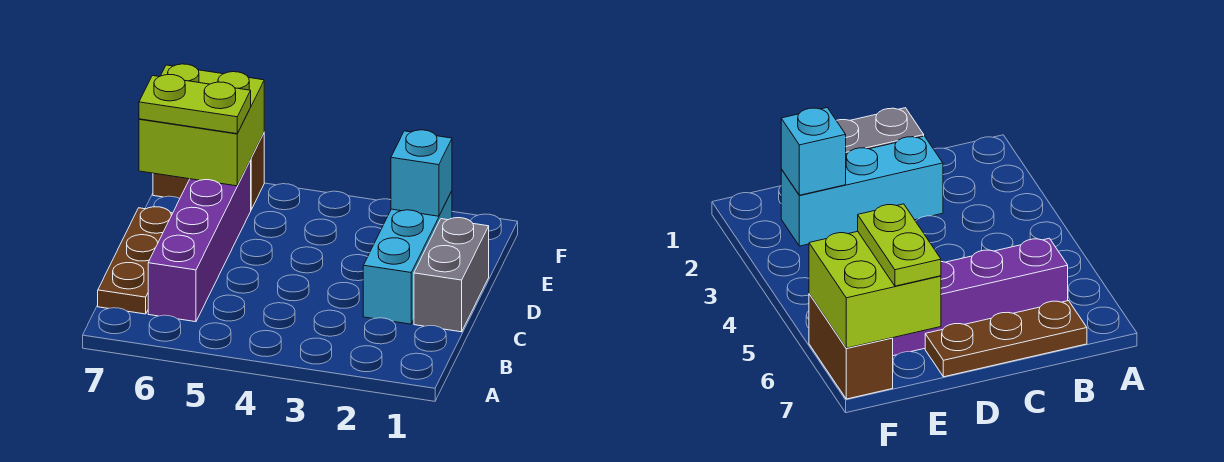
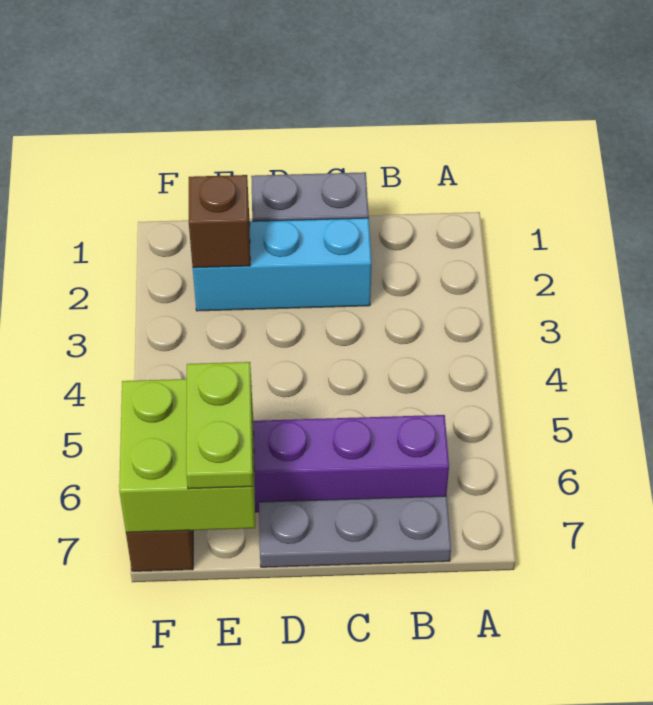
brown plate B7:D7 level 1 -> grey plate B7:D7 level 1
cyan brick E2 level 2 -> brown brick E2 level 2

